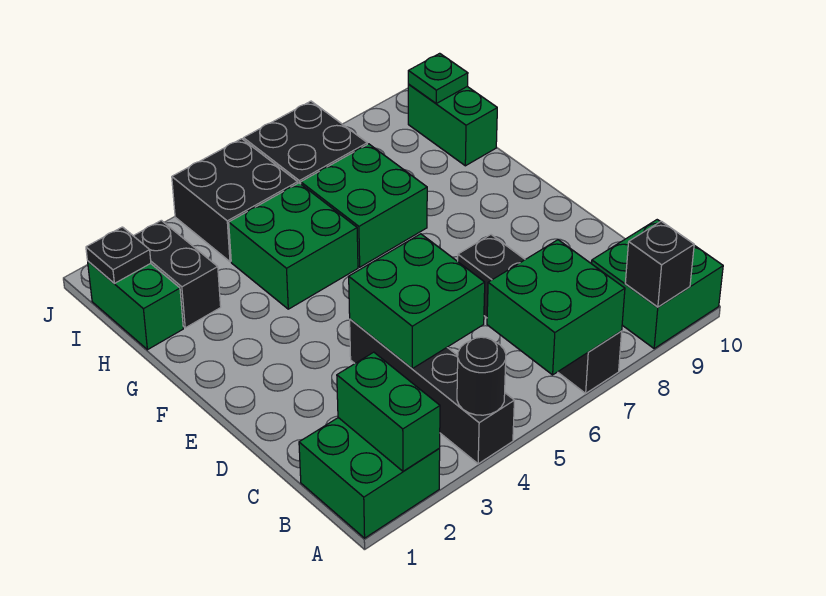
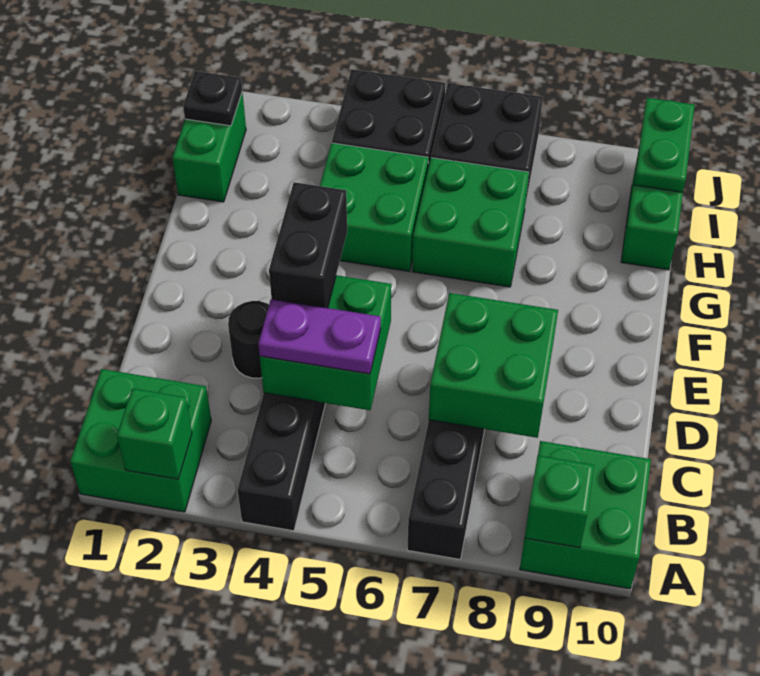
green brick A2:B2 level 2 -> green brick A2 level 2
black round brick A4 level 2 -> black round brick D3 level 1
green brick A6:B7 level 2 -> green brick C7:D8 level 2
black brick A9 level 2 -> green brick A9 level 2
none -> purple plate C4:C5 level 3
black brick H2:I2 level 1 -> black brick D4:E4 level 3
green plate I10 level 2 -> green plate I10:J10 level 2

